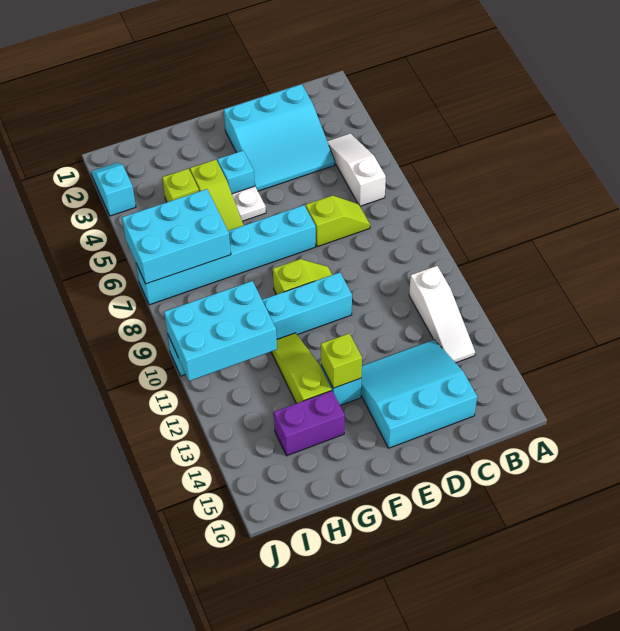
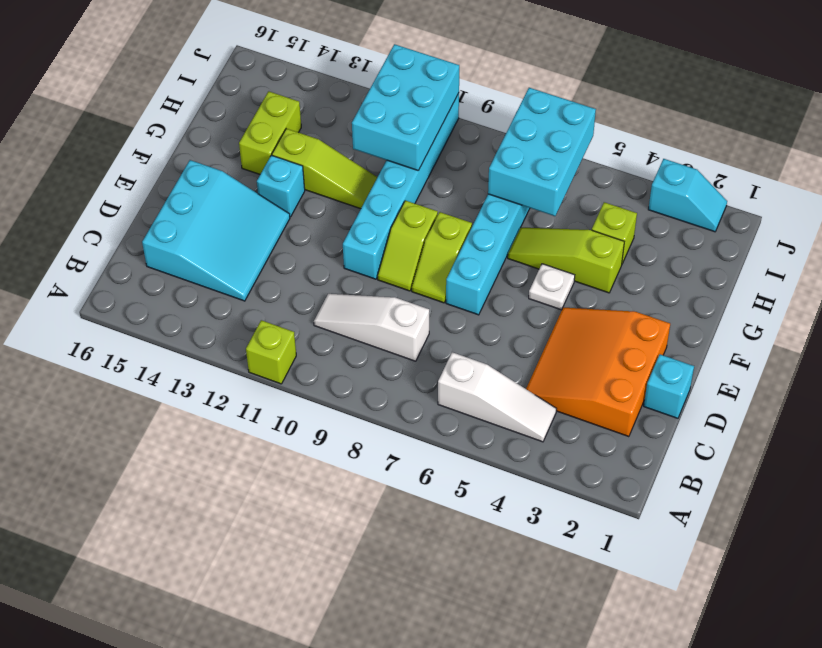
white slope B11:B13 level 1 top 11 -> white slope C8:C10 level 1 top 8
cyan slope C2:E4 level 1 top 2 -> orange slope C2:E4 level 1 top 2
lime slope C7:D7 level 1 top D -> lime slope E8:F8 level 1 top F
cyan brick F4 level 1 -> cyan brick D1 level 1
lime brick F13 level 2 -> lime brick A11 level 1
purple brick G14:H14 level 1 -> lime brick G14:H14 level 1

